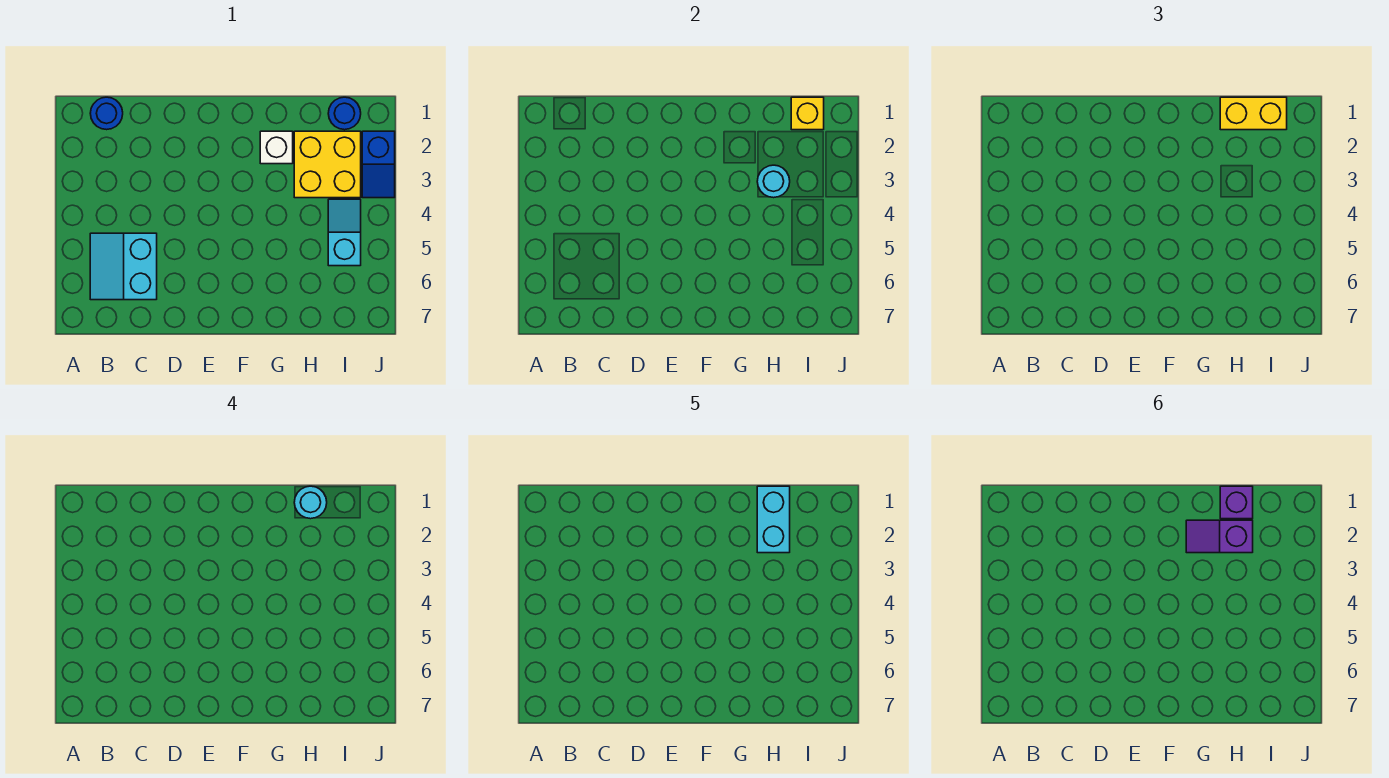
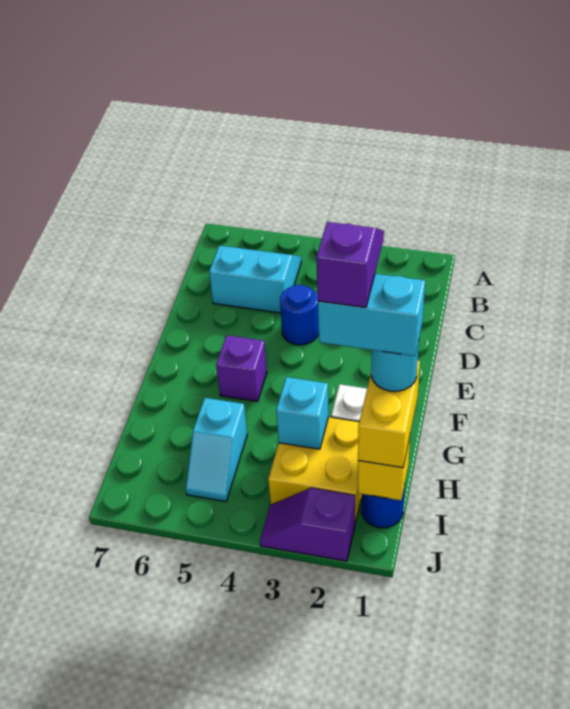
blue round brick B1 level 1 -> blue round brick D4 level 1
purple brick H1 level 6 -> purple brick F5 level 1
cyan round brick H3 level 2 -> cyan brick H3 level 2
cyan slope I4:I5 level 1 top 5 -> cyan slope H5:I5 level 1 top H
blue slope J2:J3 level 1 top 2 -> purple slope J2:J3 level 1 top 2

